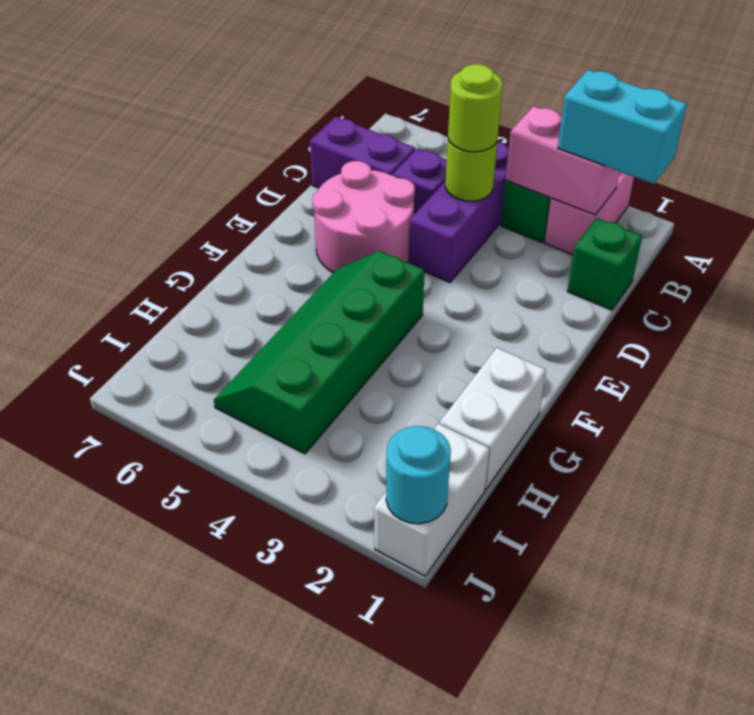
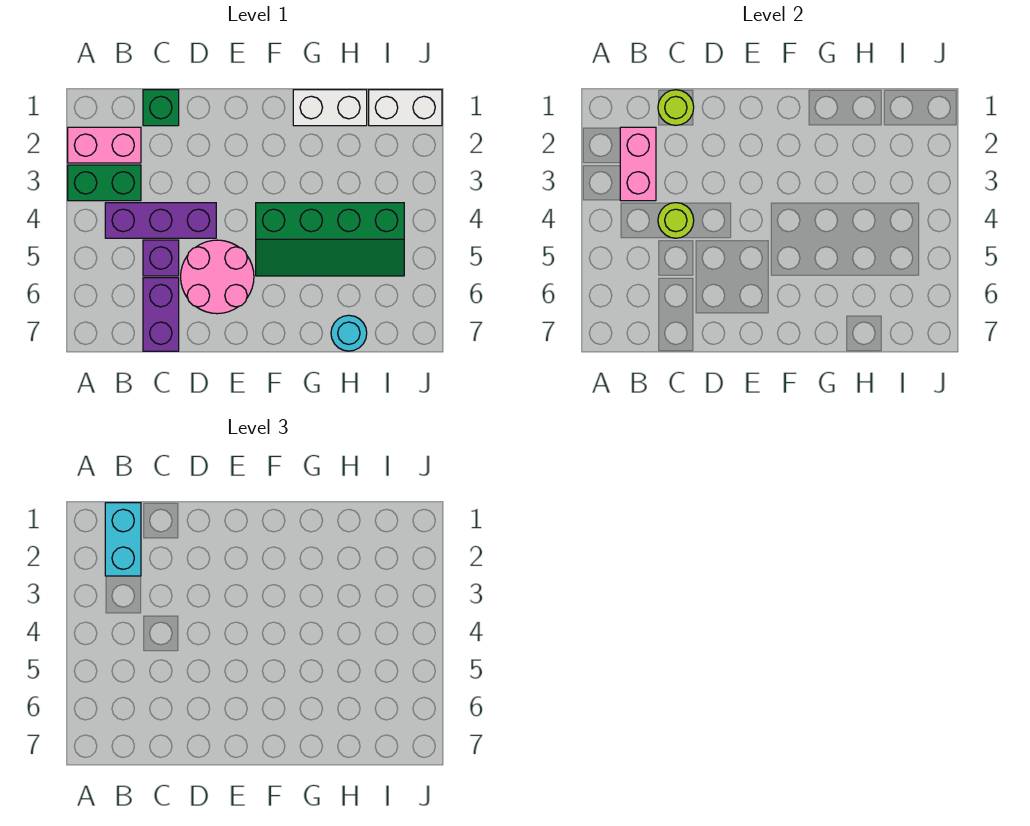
lime round brick C4 level 3 -> lime round brick C1 level 2
cyan round brick J1 level 2 -> cyan round brick H7 level 1

